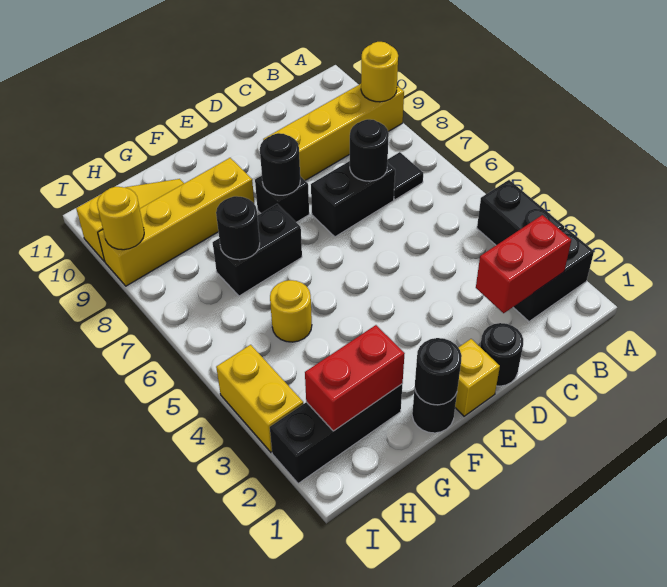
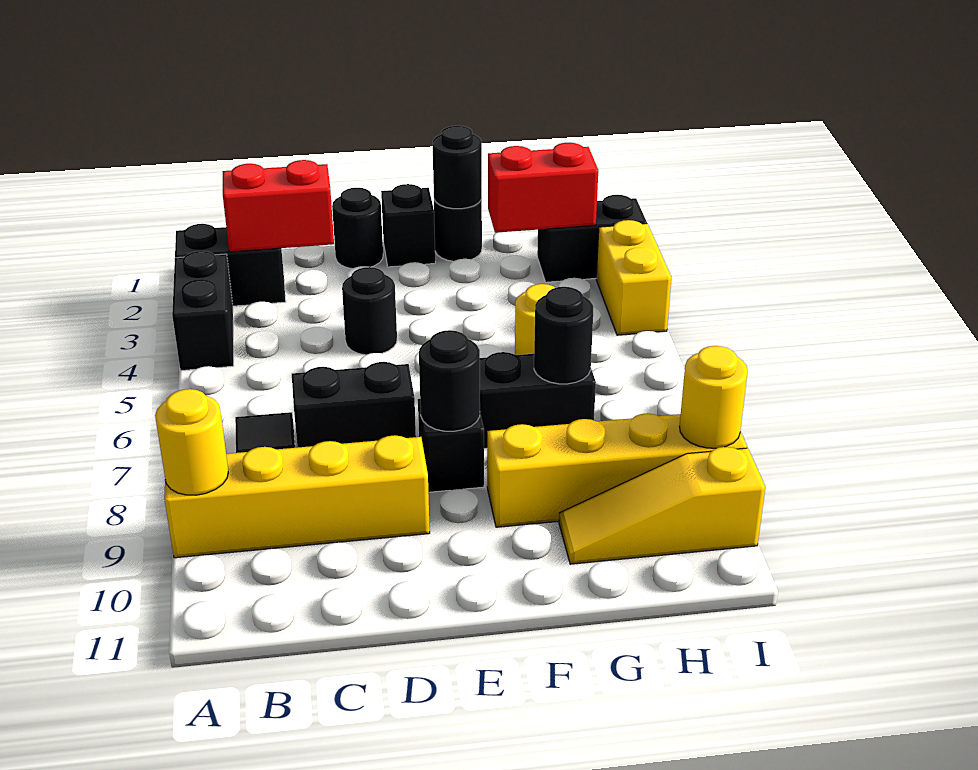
black round brick C7 level 2 -> black round brick D4 level 1
yellow brick E1 level 1 -> black brick E1 level 1
black brick G2:I2 level 1 -> black brick H2:I2 level 1

